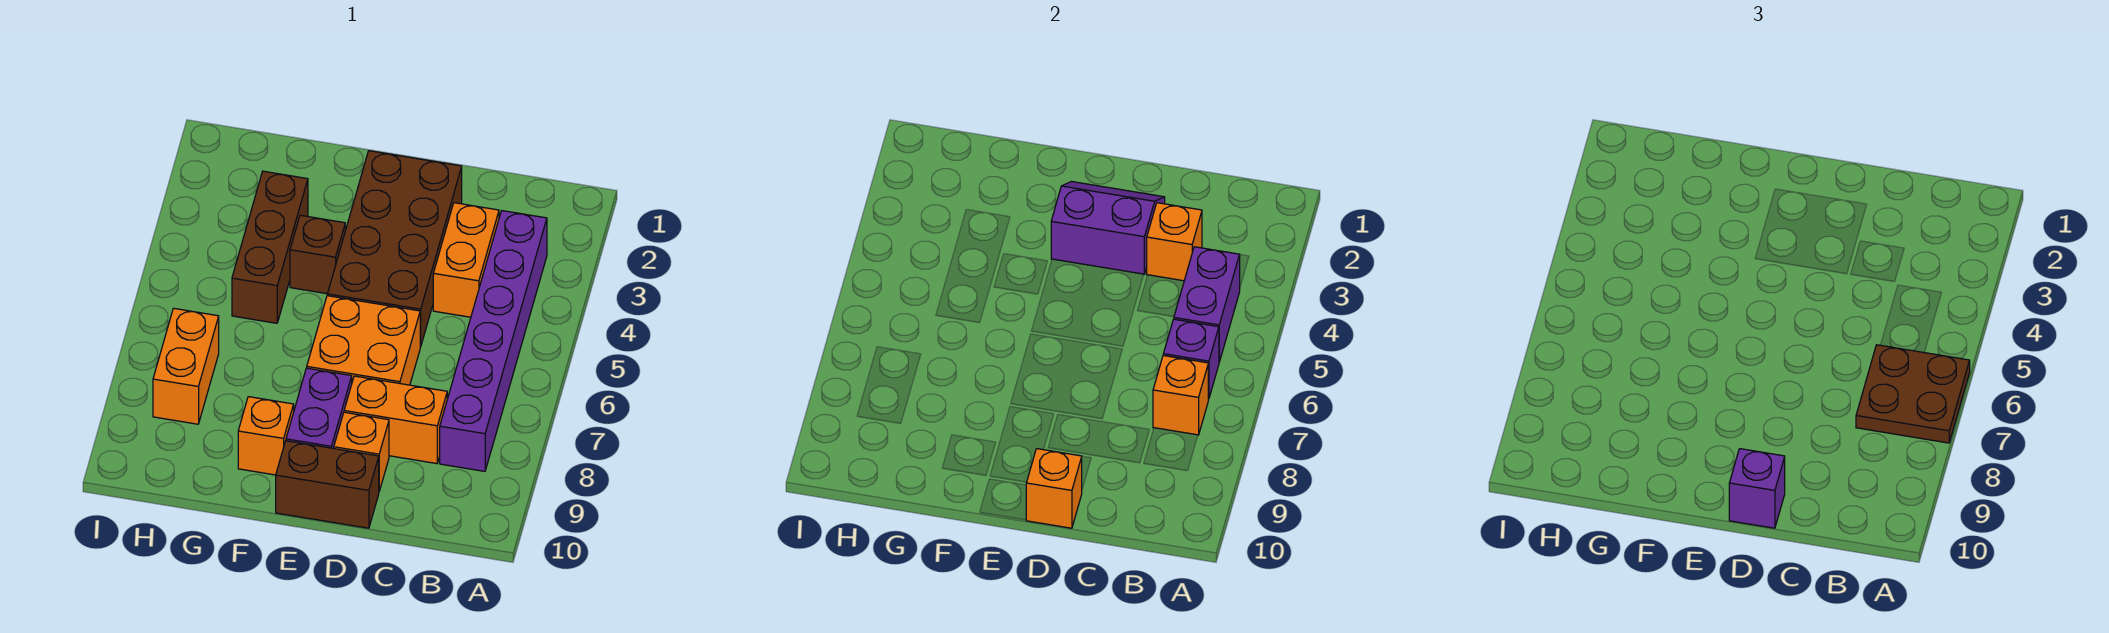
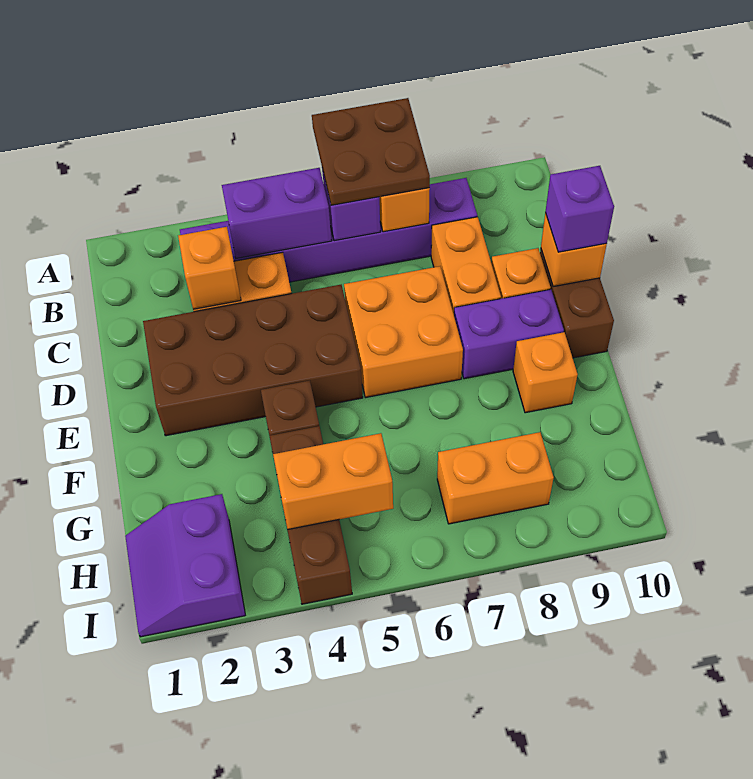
purple slope D2:E3 level 2 top 3 -> purple slope H1:I2 level 1 top 2
brown brick G3:G5 level 1 -> brown brick G4:I4 level 1
none -> orange brick H4:H5 level 2

